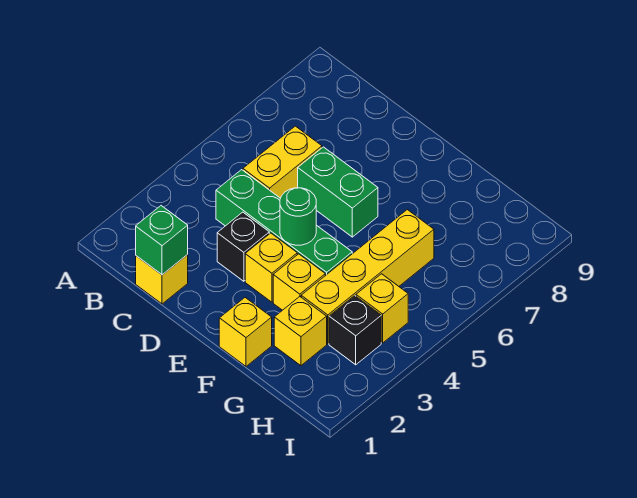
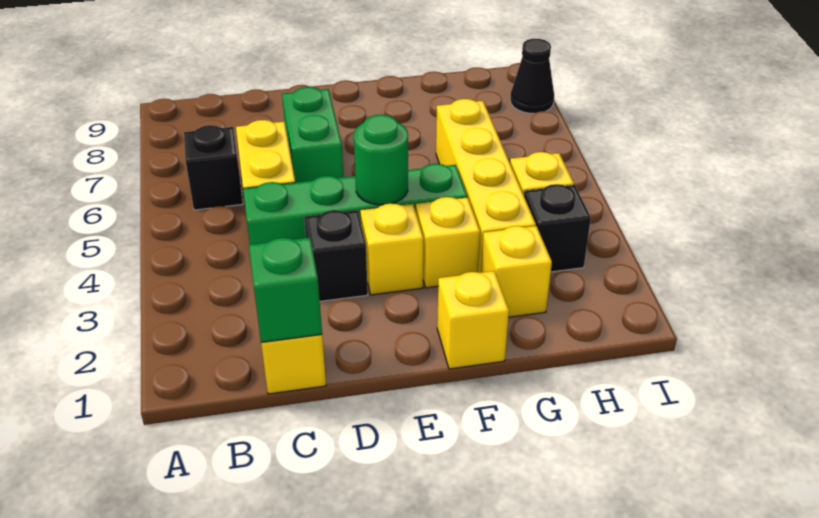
none -> black brick B6 level 1
green brick D6:E6 level 1 -> green brick D6:D7 level 1
none -> black cone I8 level 1

